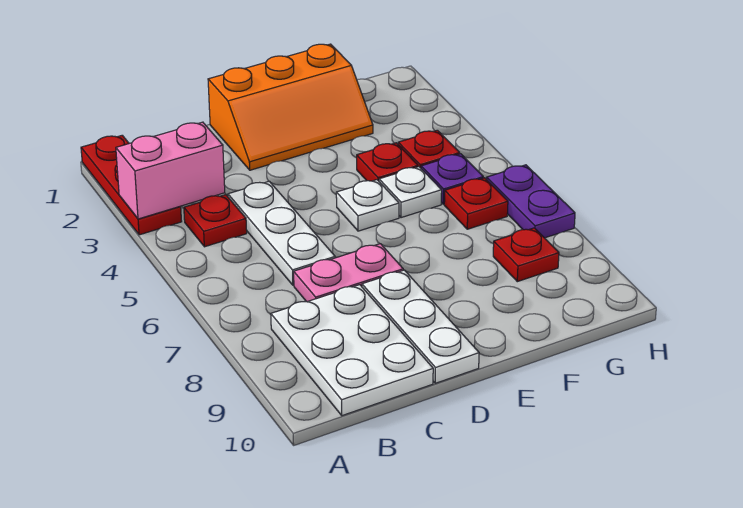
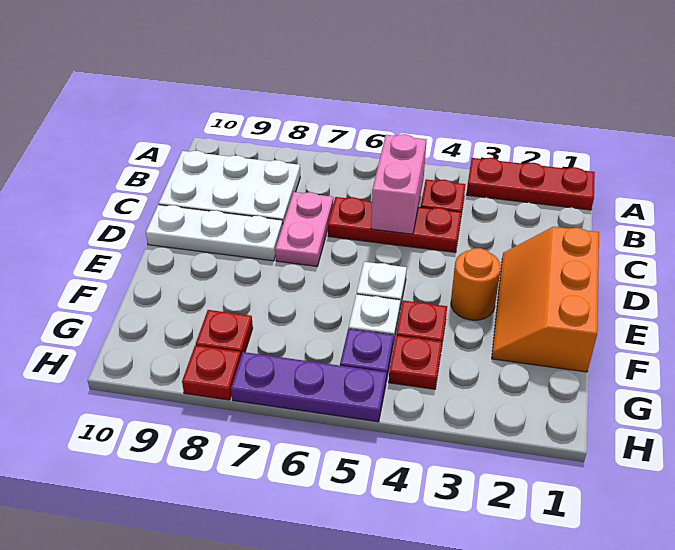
pink brick A3:B3 level 2 -> pink brick B5:C5 level 2
white plate C4:C6 level 1 -> red plate C4:C6 level 1
none -> orange round brick E3 level 1
red plate G6 level 1 -> red plate H8 level 1
purple plate H6:H7 level 1 -> purple plate H5:H7 level 1

